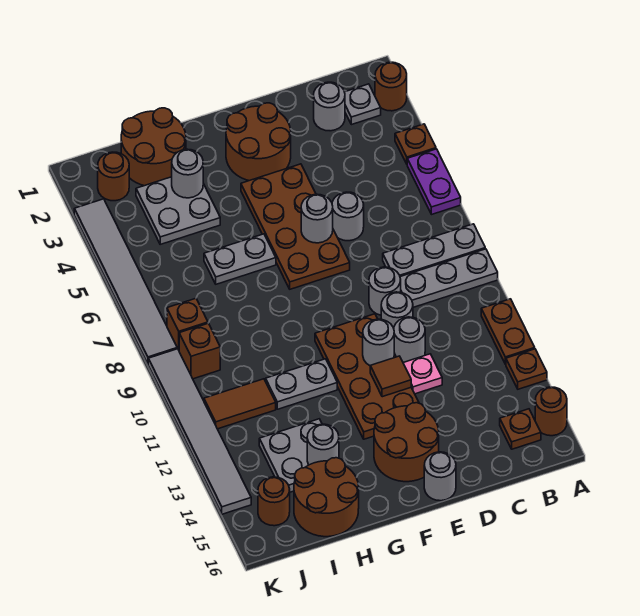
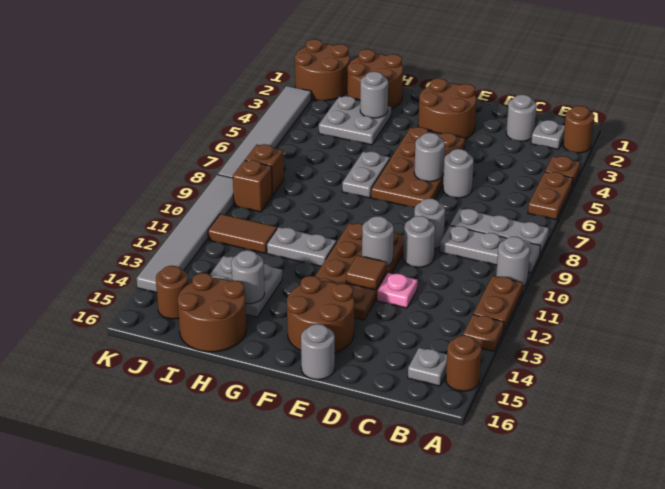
purple plate A5:A6 level 1 -> brown plate A5:A6 level 1
brown plate B15 level 1 -> grey plate B15 level 1
grey round brick D11 level 1 -> grey round brick A10 level 1
grey plate G6:H6 level 1 -> grey plate G6:G7 level 1
brown round brick J2 level 1 -> brown round brick J1:K2 level 1

